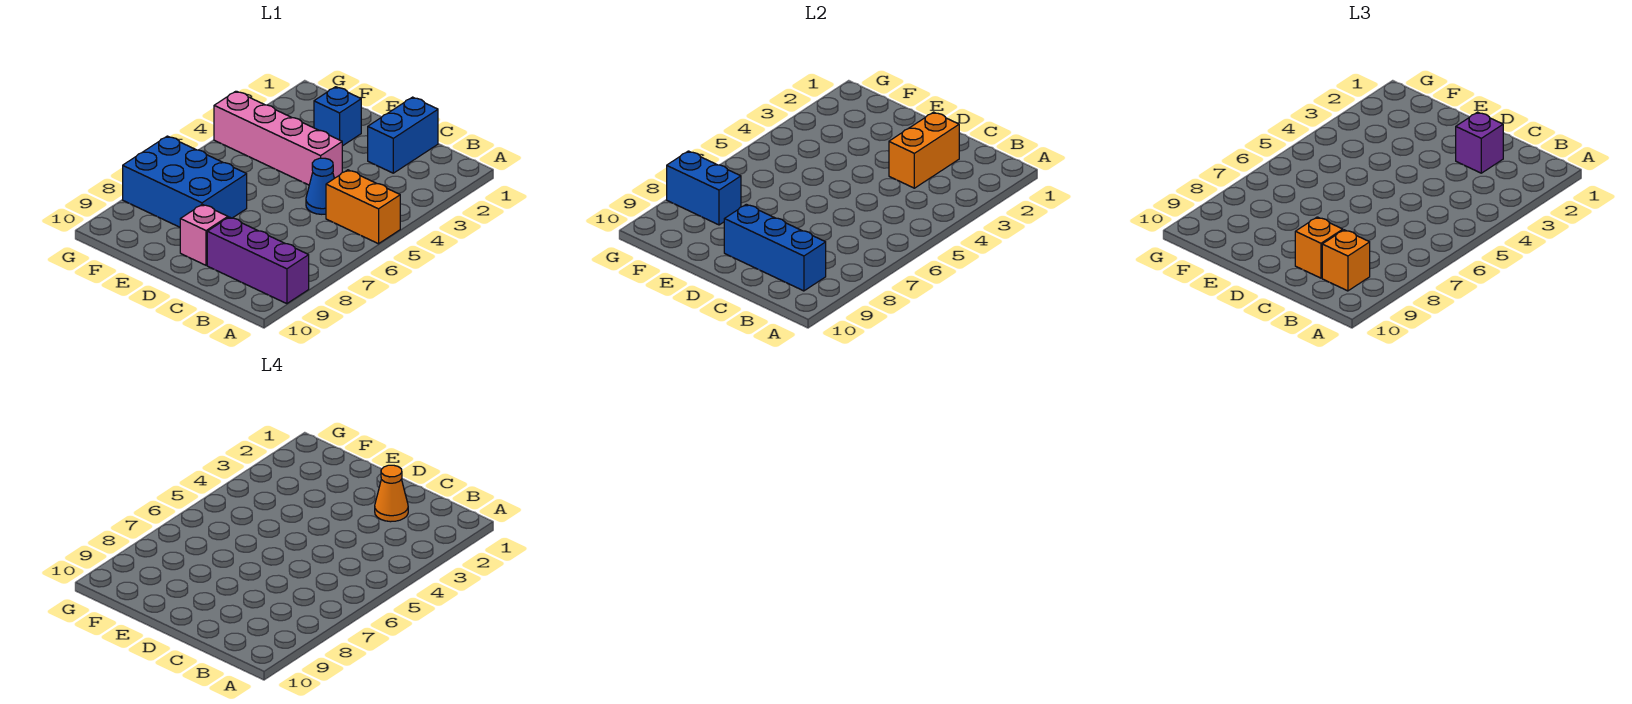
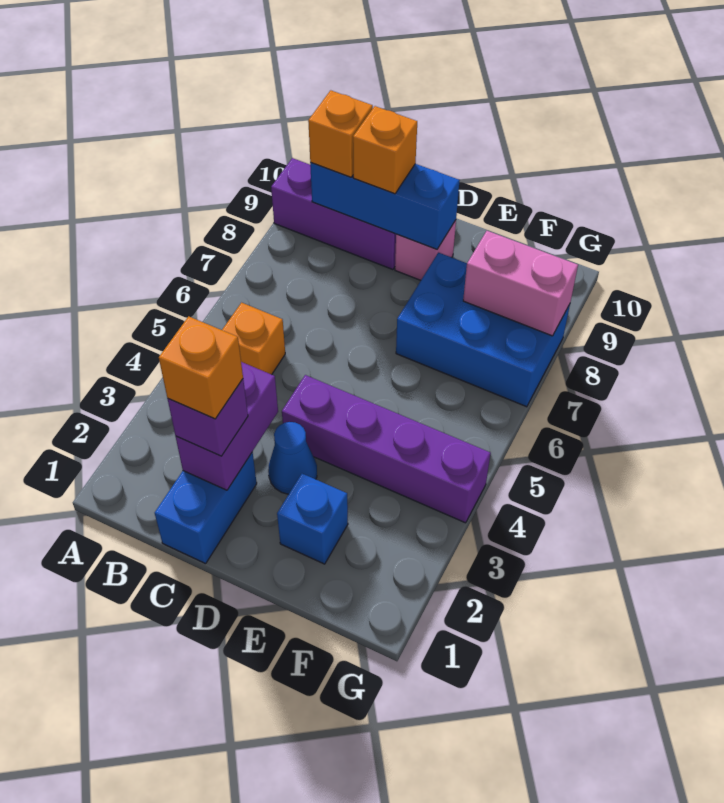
orange brick A5:B5 level 1 -> orange brick B5 level 1
orange brick C2:C3 level 2 -> purple brick C2:C3 level 2
orange cone C2 level 4 -> orange brick C2 level 4
blue cone C5 level 1 -> blue cone D3 level 1
pink brick D4:G4 level 1 -> purple brick D4:G4 level 1
blue brick F8:G8 level 2 -> pink brick F8:G8 level 2

